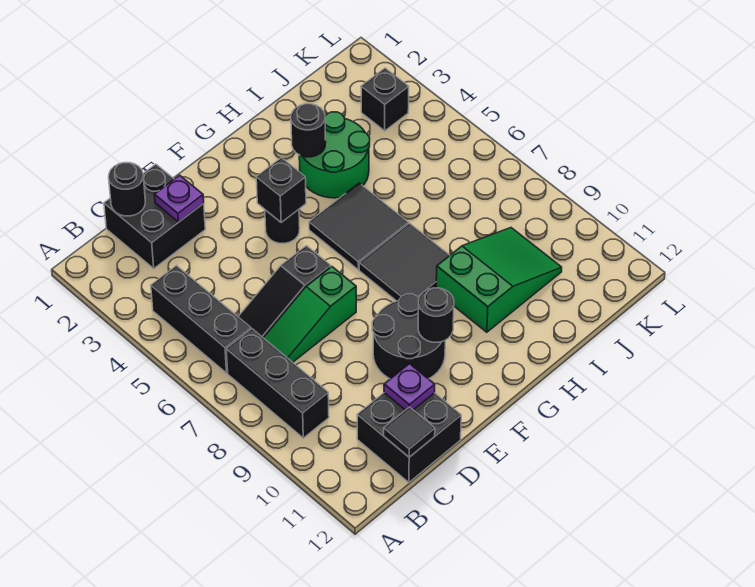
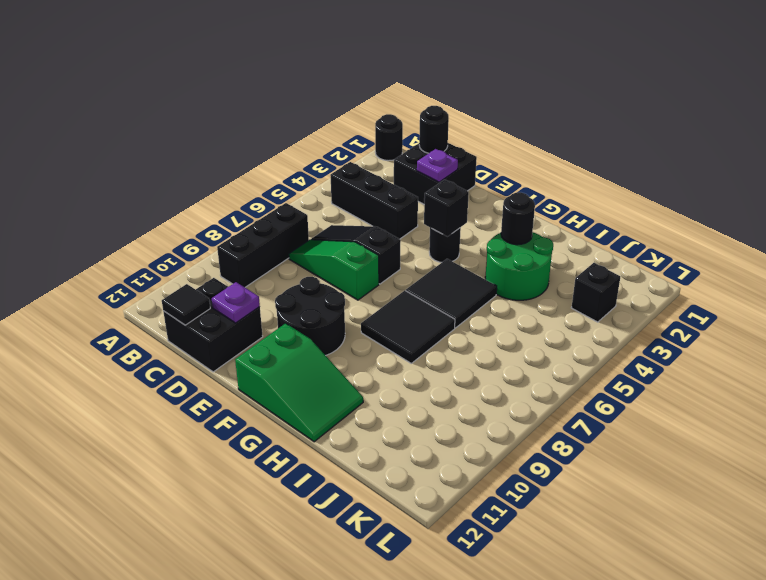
black brick B4:B6 level 1 -> black brick B4:D4 level 1
black round brick F10 level 2 -> black round brick A1 level 1
green slope H9:J10 level 1 top H -> green slope F11:H12 level 1 top F

